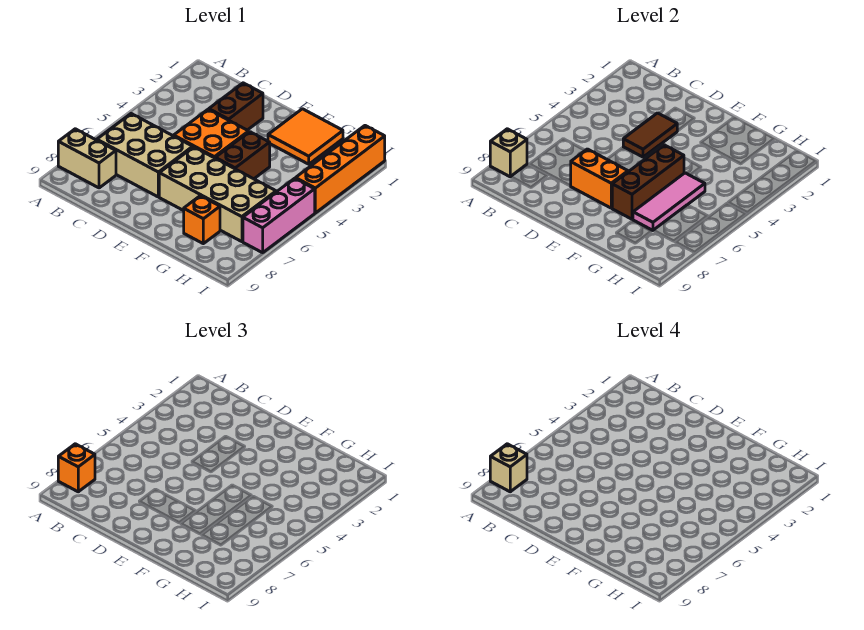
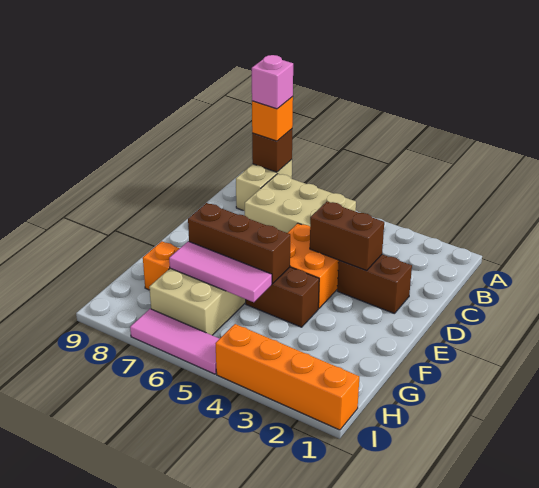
tan brick A8 level 2 -> brown brick A8 level 2
tan brick A8 level 4 -> pink brick A8 level 4
tan brick B6:D7 level 1 -> tan brick B5:C7 level 1
brown tile D3:D4 level 2 -> brown brick D3:D4 level 2
orange brick D7:E7 level 2 -> none
orange tile F1:G2 level 1 -> none
pink brick I5:I7 level 1 -> pink tile I5:I7 level 1

